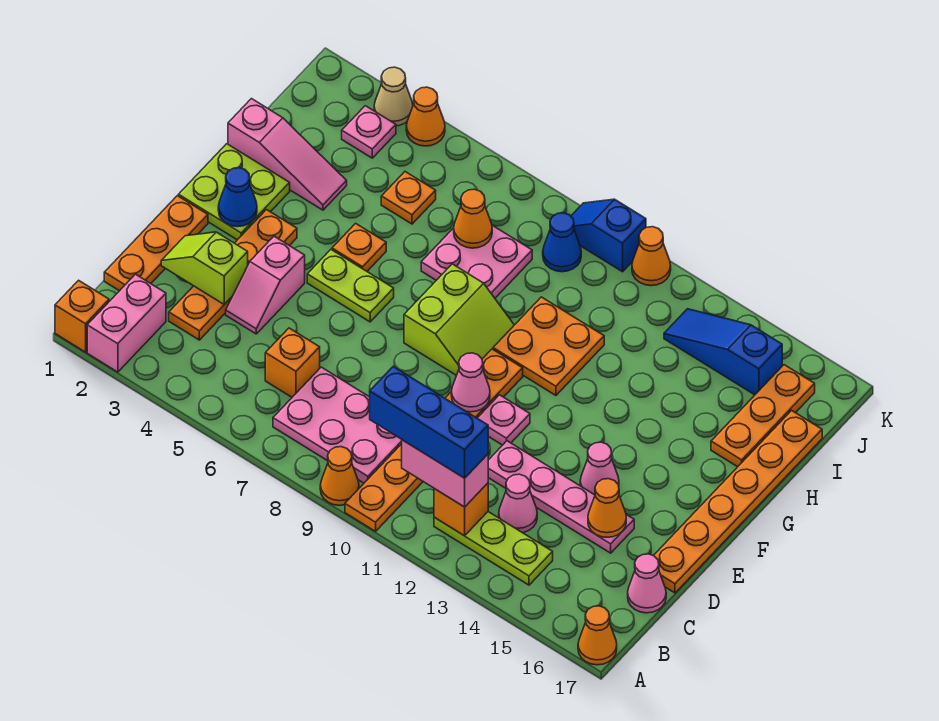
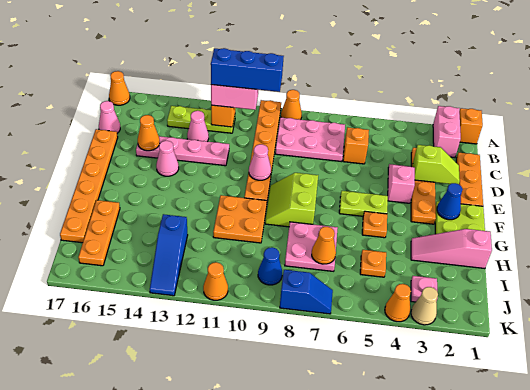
pink plate E11 level 1 -> none
blue slope J13:J15 level 1 top 15 -> blue slope I13:K13 level 1 top I
blue slope K9:K10 level 1 top 10 -> blue slope K7:K8 level 1 top 8

